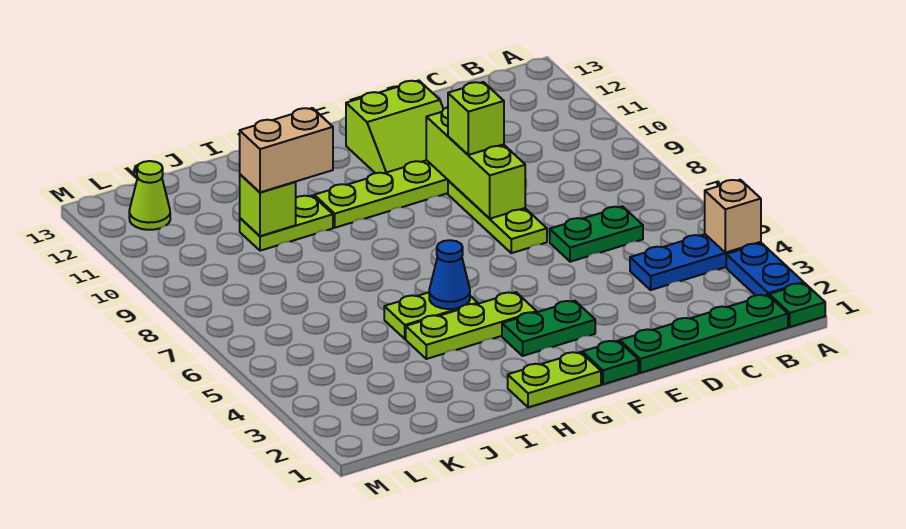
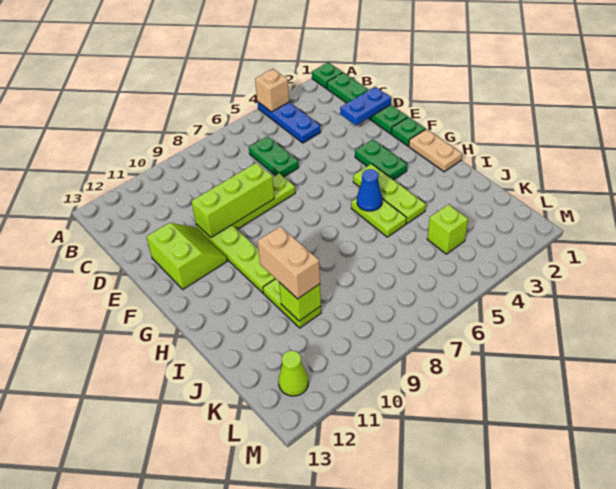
blue plate A2:A3 level 1 -> blue plate D1:D2 level 2
lime brick E9 level 3 -> lime brick K4 level 1
lime plate G1:H1 level 1 -> tan plate G1:H1 level 1

